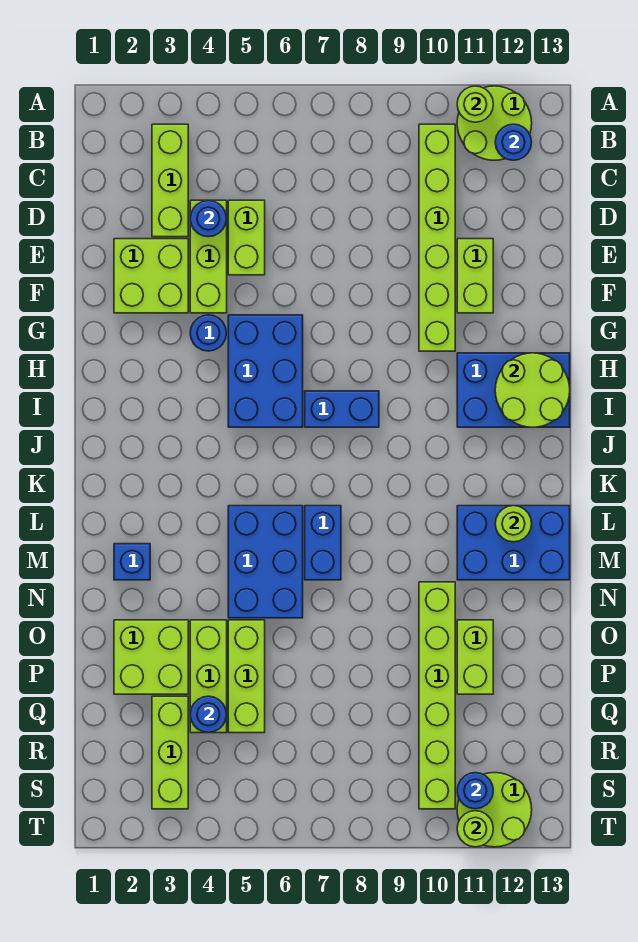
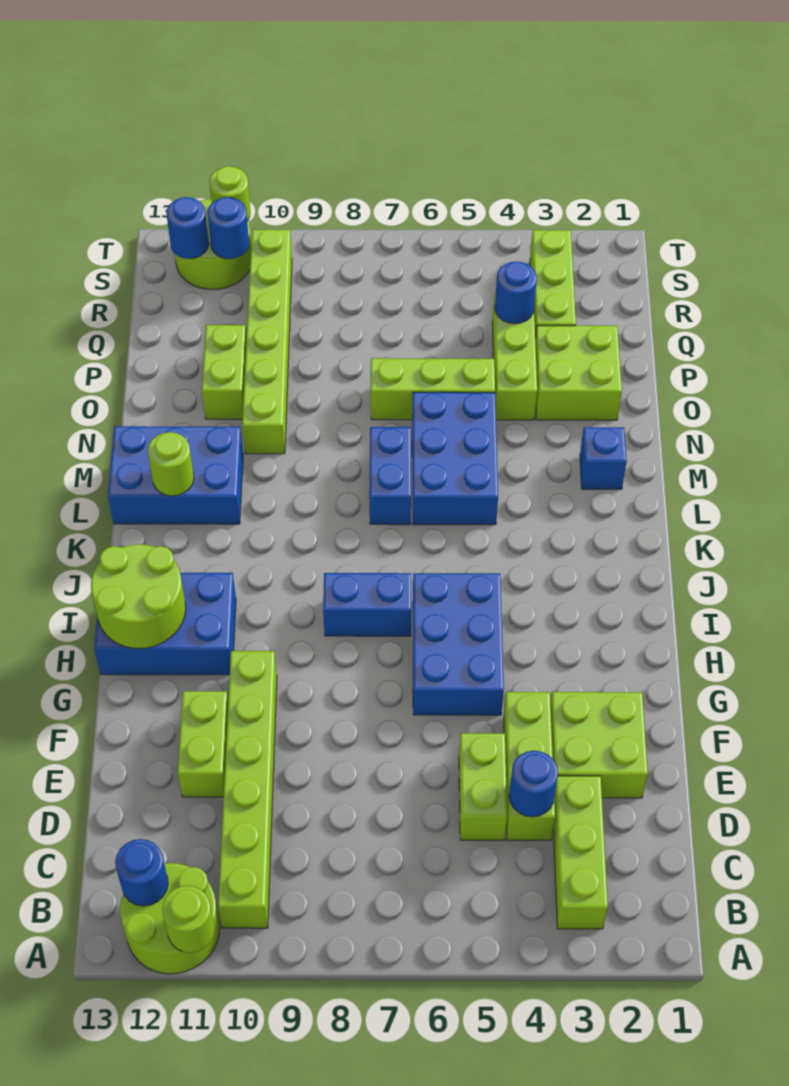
blue round brick G4 level 1 -> blue round brick S12 level 2
lime brick O5:Q5 level 1 -> lime brick O5:O7 level 1

